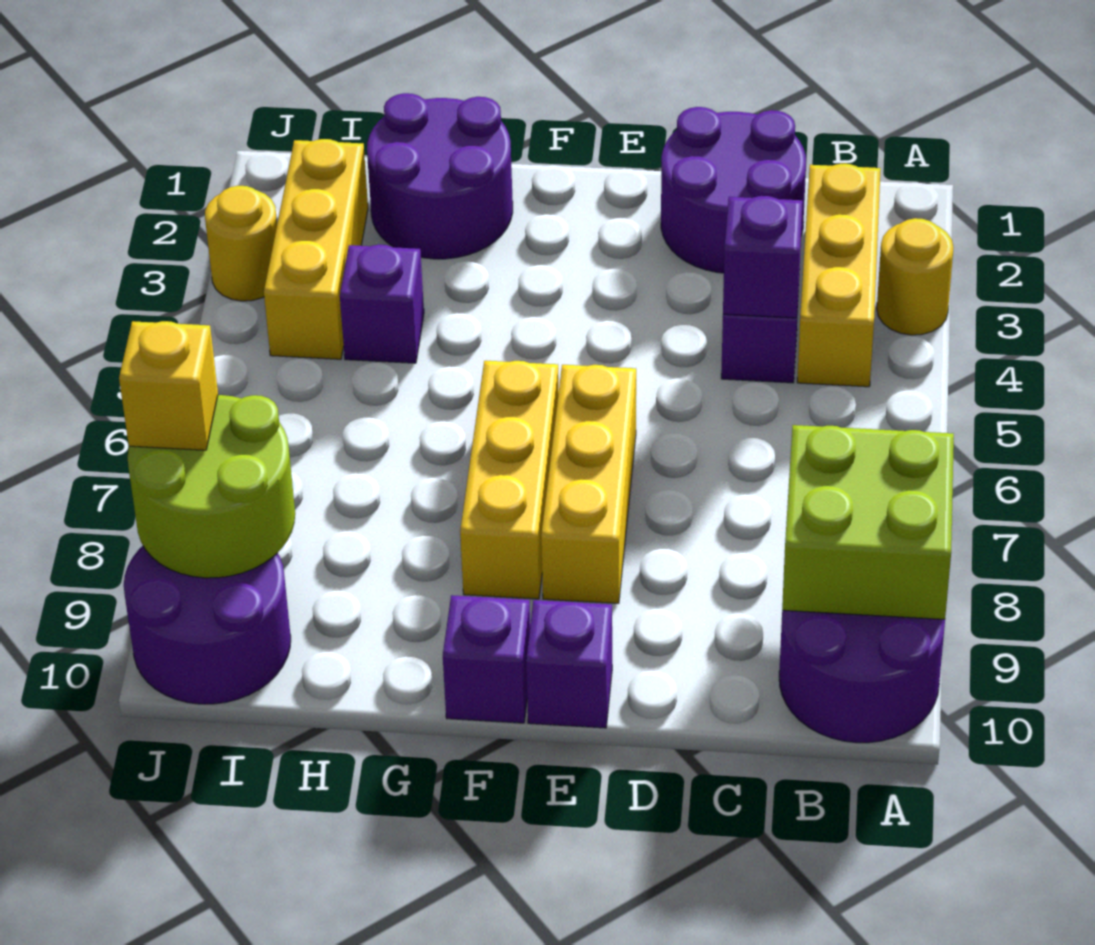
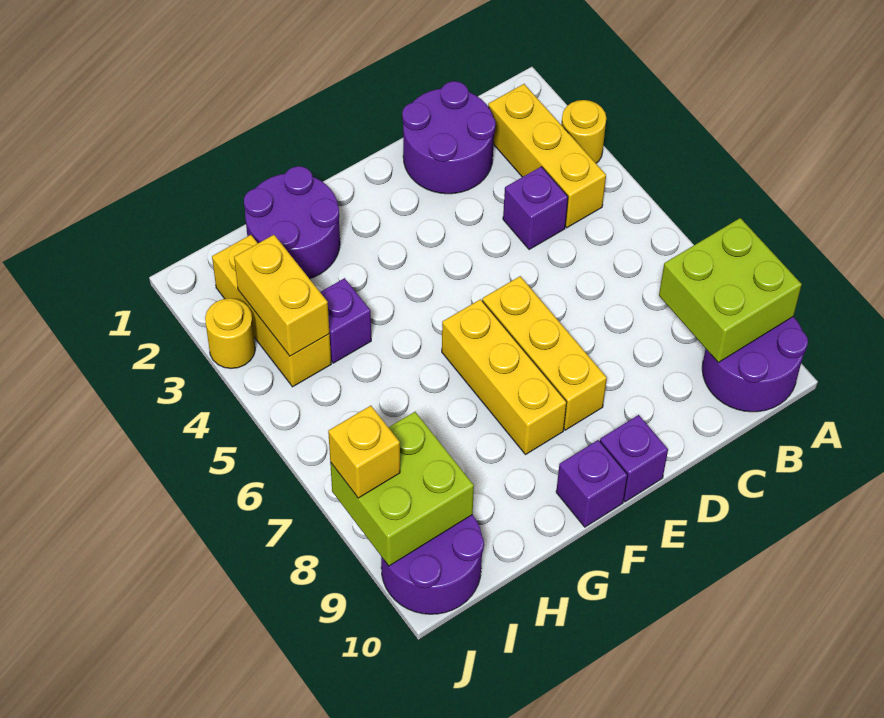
purple brick C4 level 2 -> none
none -> yellow brick I3:I4 level 2
lime round brick I8:J9 level 2 -> lime brick I8:J9 level 2

